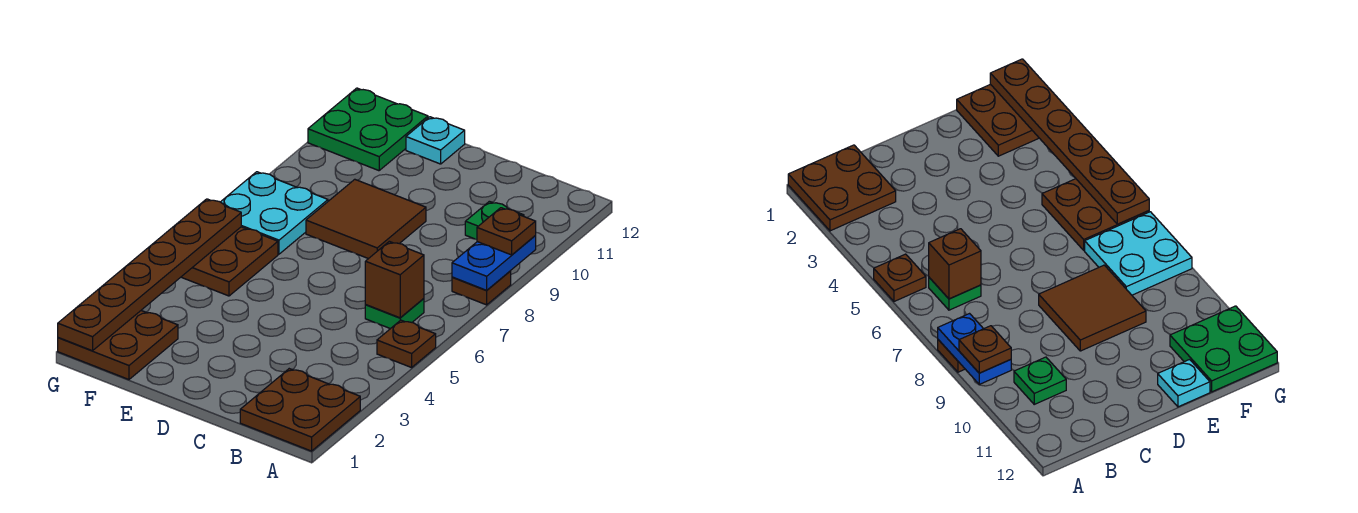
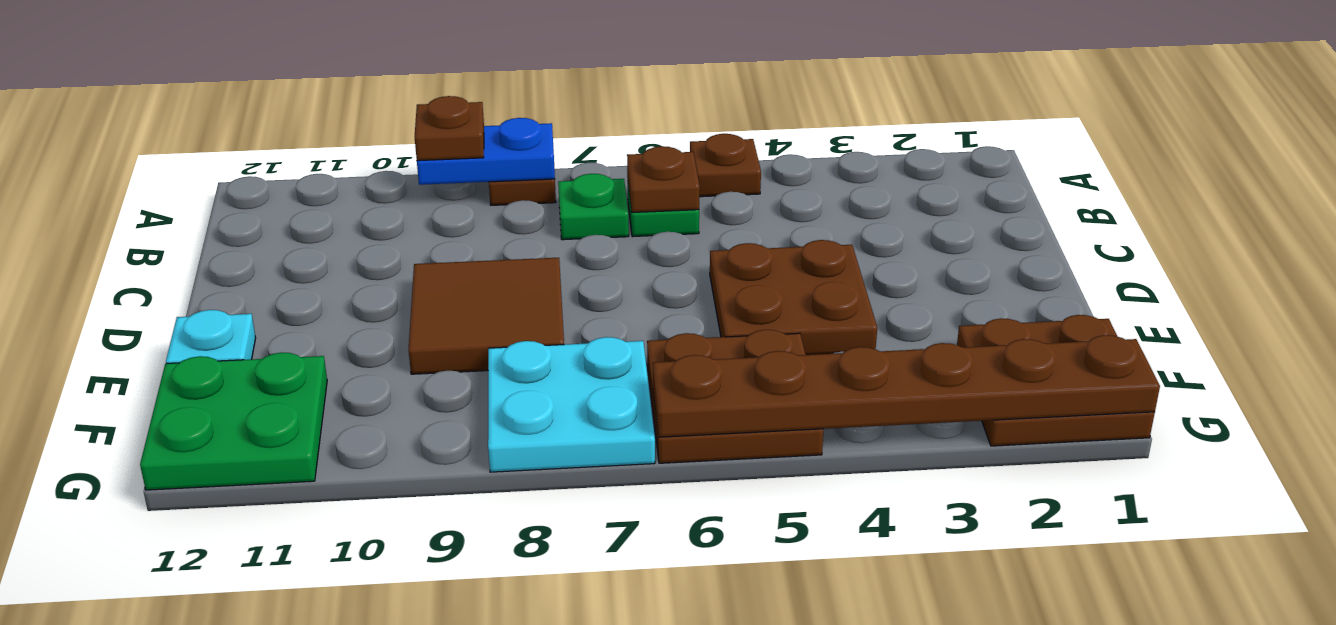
brown plate A1:B2 level 1 -> brown plate D4:E5 level 1
brown brick B6 level 2 -> brown plate B6 level 2
green plate B10 level 1 -> green plate B7 level 1

